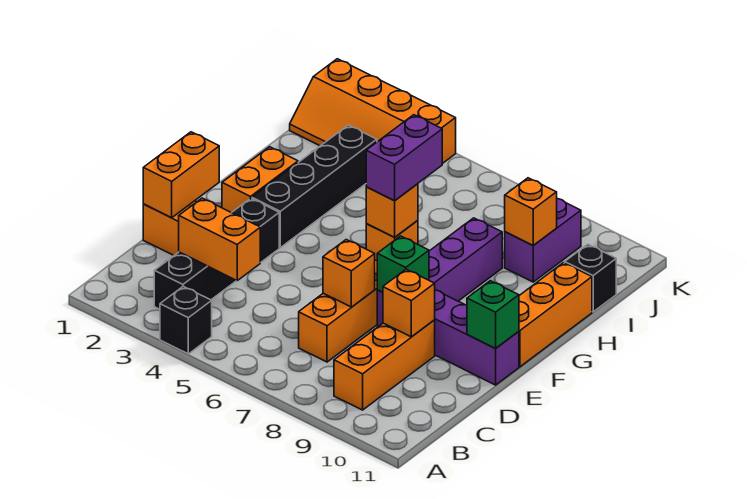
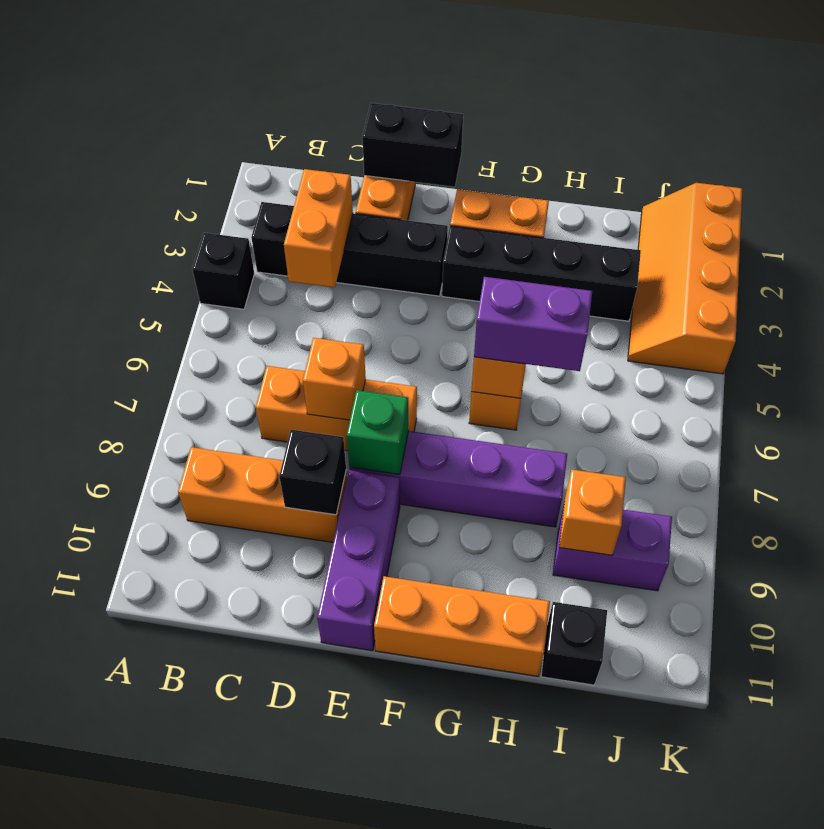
orange brick D1:E1 level 2 -> black brick D1:E1 level 2
orange brick D9 level 2 -> black brick D9 level 2
green brick E11 level 2 -> none

